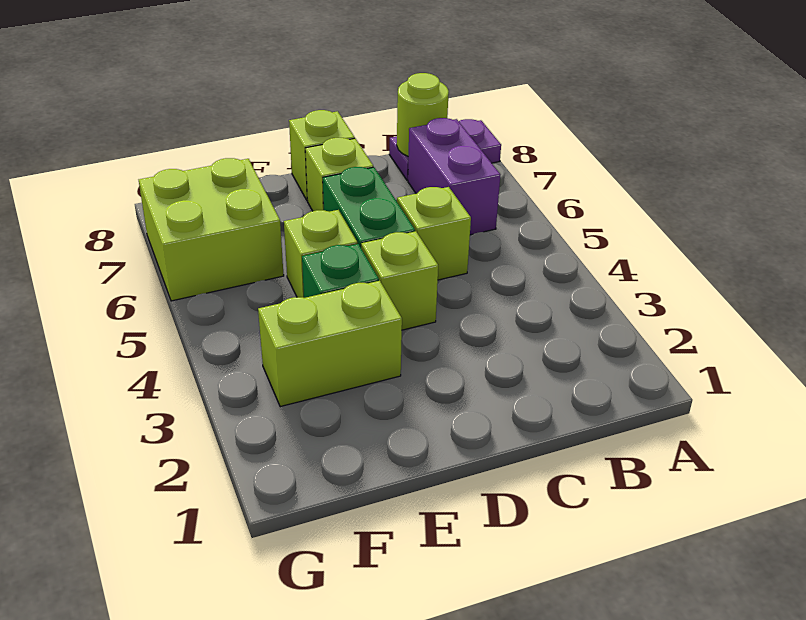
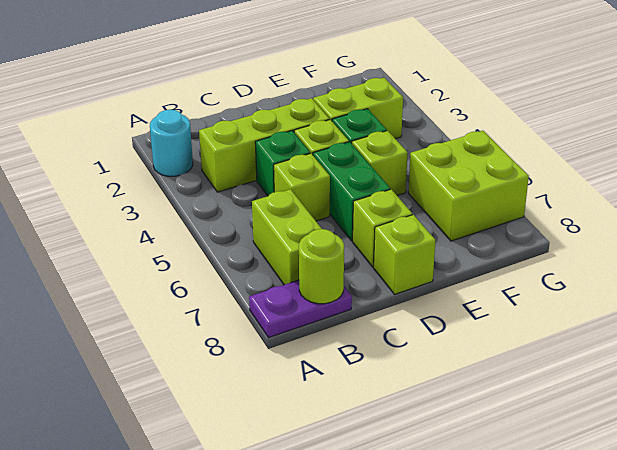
none -> cyan round brick A2 level 1
none -> lime brick B3:D3 level 1
purple brick B6:B7 level 1 -> lime brick B6:B7 level 1
none -> green brick C4 level 1

